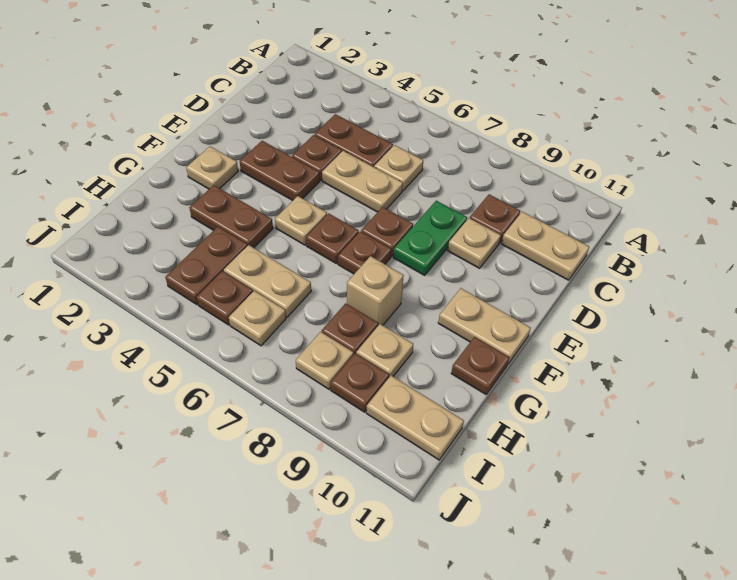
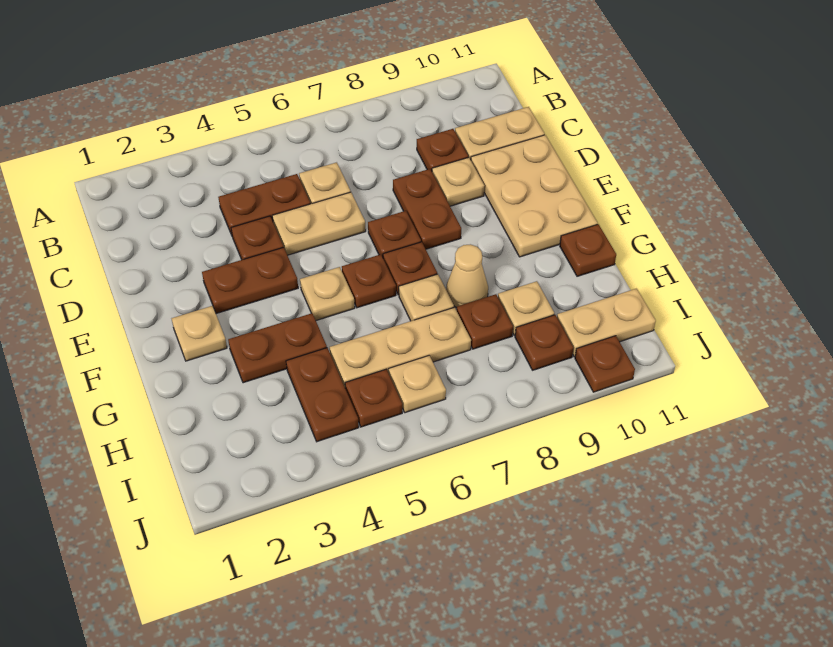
green plate D8:E8 level 1 -> brown plate D8:E8 level 1
tan plate F10:F11 level 1 -> tan plate D10:F11 level 1
tan brick G8 level 1 -> tan cone G8 level 1
tan plate H5:H6 level 1 -> tan plate H5:H7 level 1
tan plate I8 level 1 -> tan plate G7 level 1
none -> brown plate J10 level 1

